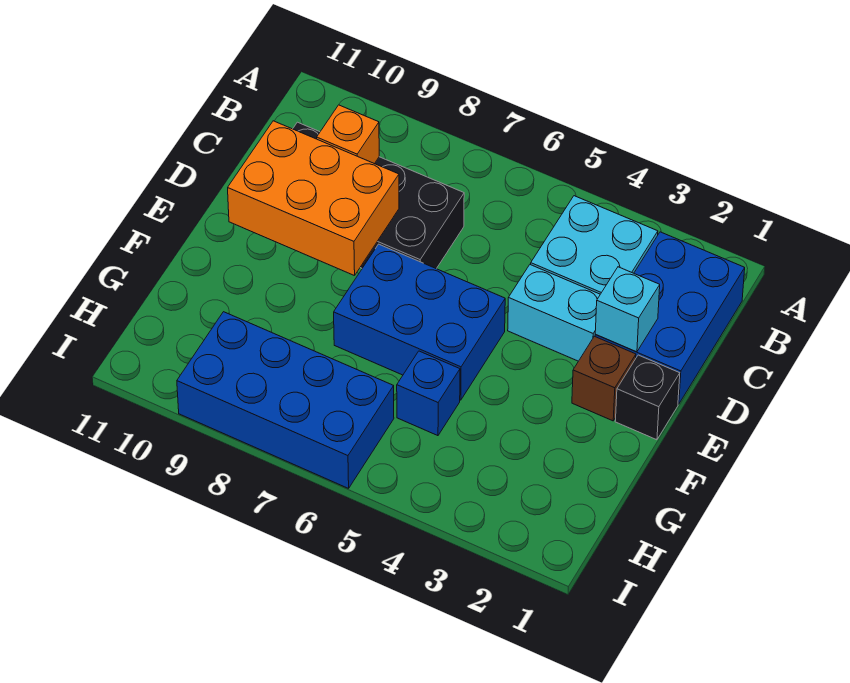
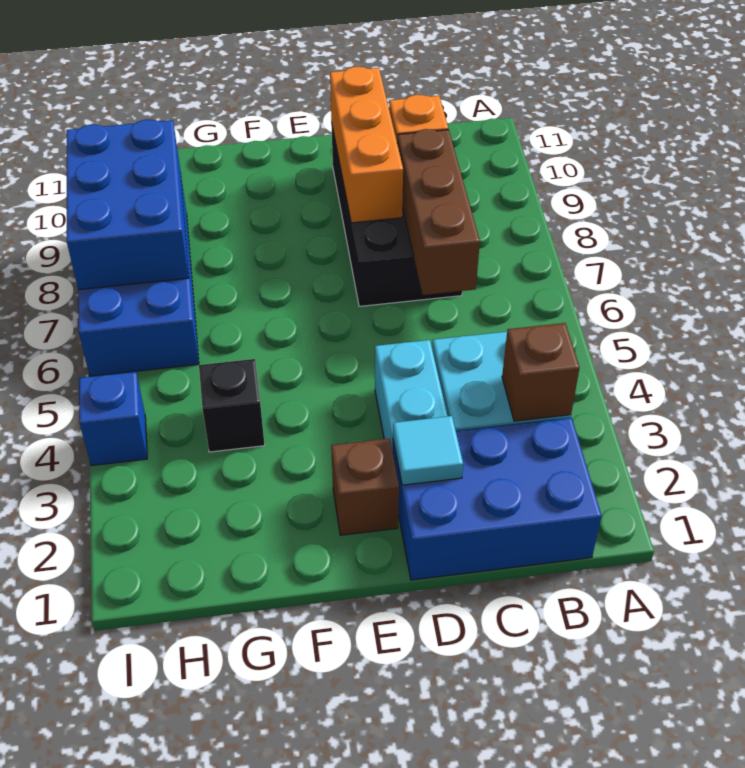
none -> brown brick B3 level 2
none -> brown brick C6:C8 level 2
cyan brick D2 level 2 -> cyan tile D2 level 2
orange brick D8:E10 level 2 -> orange brick D8:D10 level 2
black brick E1 level 1 -> black brick G4 level 1
blue brick E5:F7 level 1 -> blue brick H7:I9 level 2
blue brick G5 level 1 -> blue brick I4 level 1

